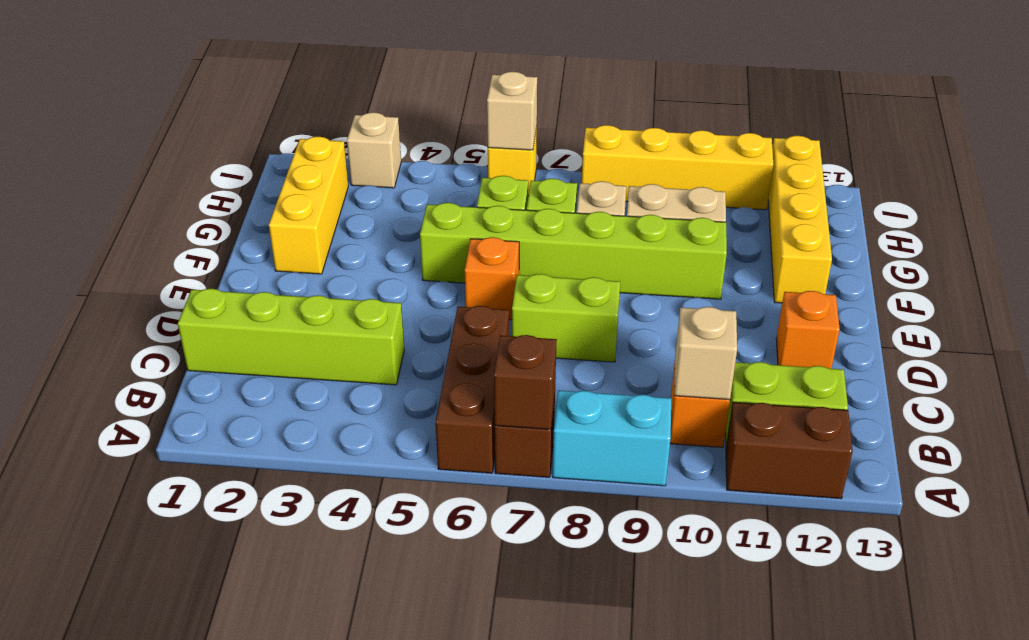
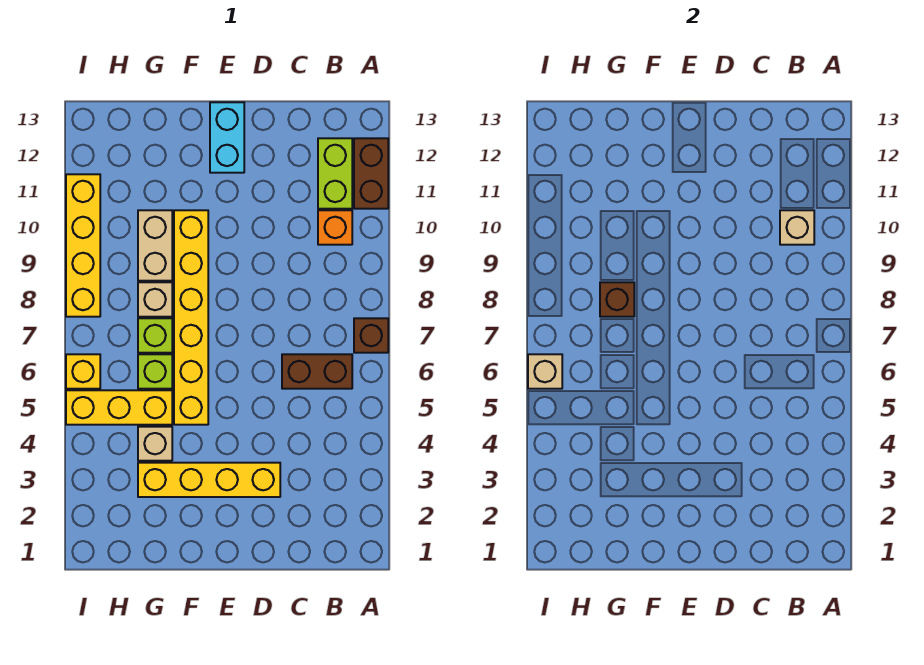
brown brick A6:C6 level 1 -> brown brick B6:C6 level 1
brown brick A7 level 2 -> brown brick G8 level 2
cyan brick A8:A9 level 1 -> cyan brick E12:E13 level 1
lime brick C1:C4 level 1 -> none
lime brick D7:D8 level 1 -> none
orange brick D12 level 1 -> none
orange brick E6 level 1 -> none
yellow brick F2:H2 level 1 -> yellow brick G5:I5 level 1
lime brick F5:F10 level 1 -> yellow brick F5:F10 level 1
yellow brick F12:I12 level 1 -> yellow brick D3:G3 level 1
tan brick I3 level 1 -> tan brick G4 level 1

